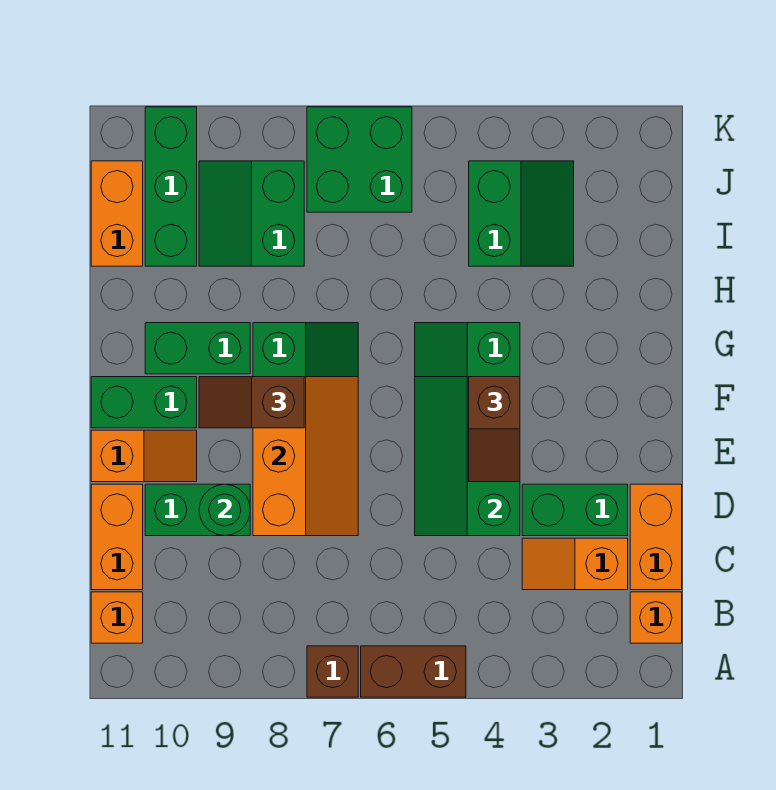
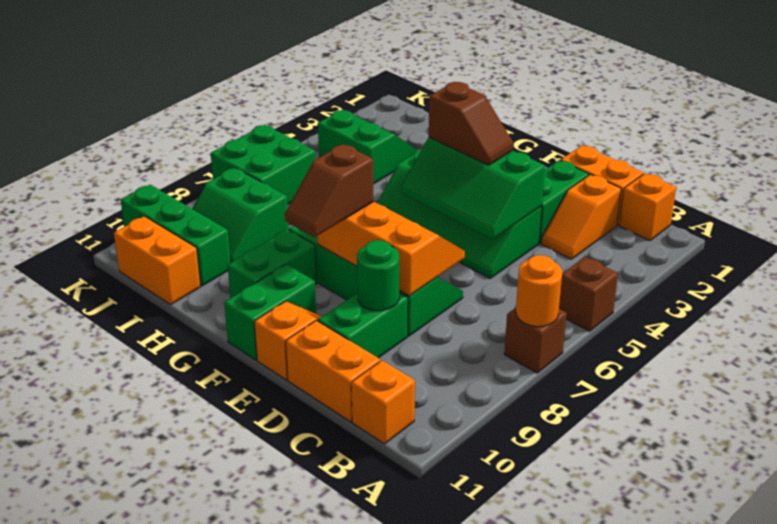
brown brick A5:A6 level 1 -> brown brick A5 level 1
none -> orange round brick A7 level 2

